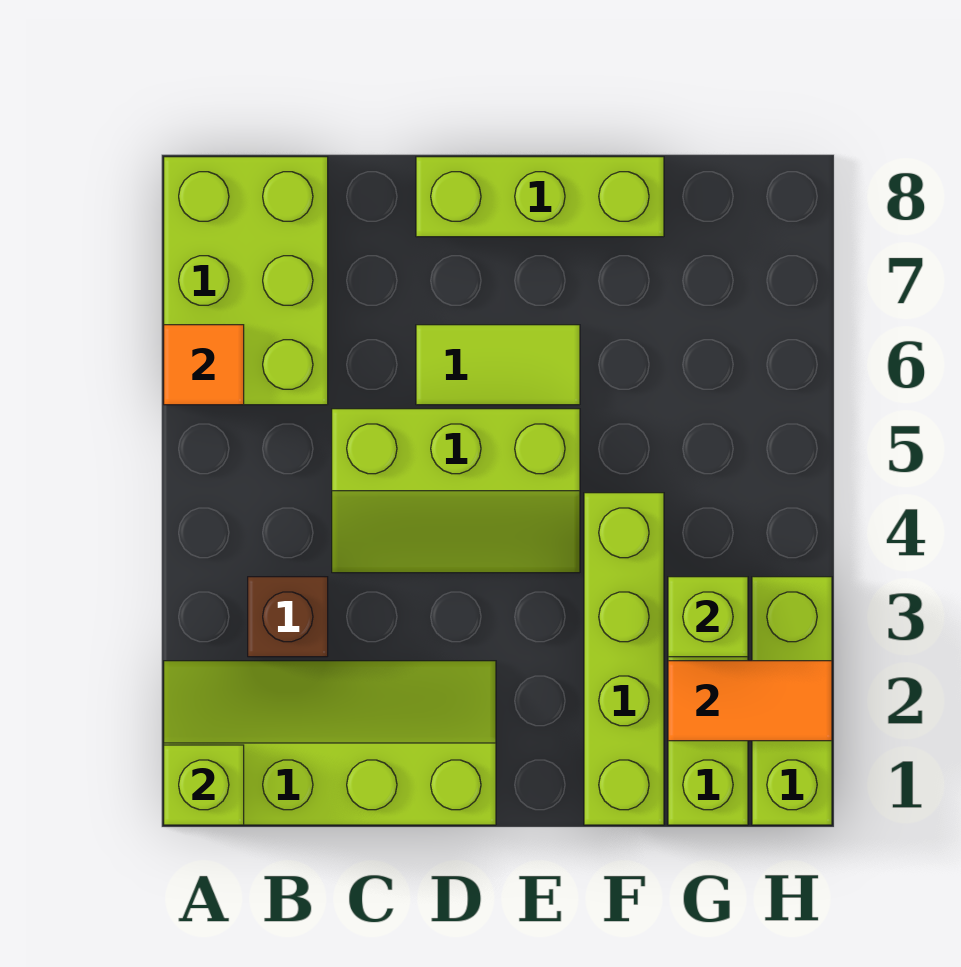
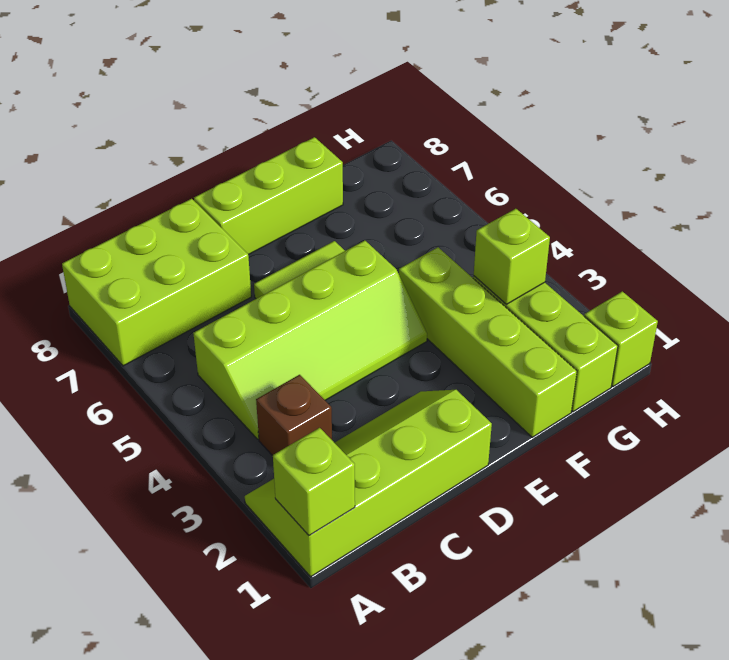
lime brick A6:B8 level 1 -> lime brick A7:C8 level 1
orange tile A6 level 2 -> none
lime slope C4:E5 level 1 top 5 -> lime slope B4:E5 level 1 top 5
orange tile G2:H2 level 2 -> none
lime brick H1:H3 level 1 -> lime brick H1 level 1

